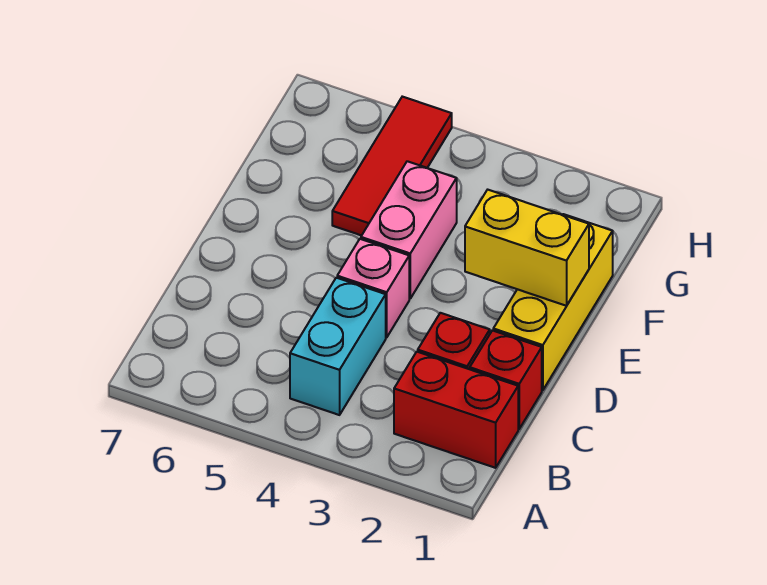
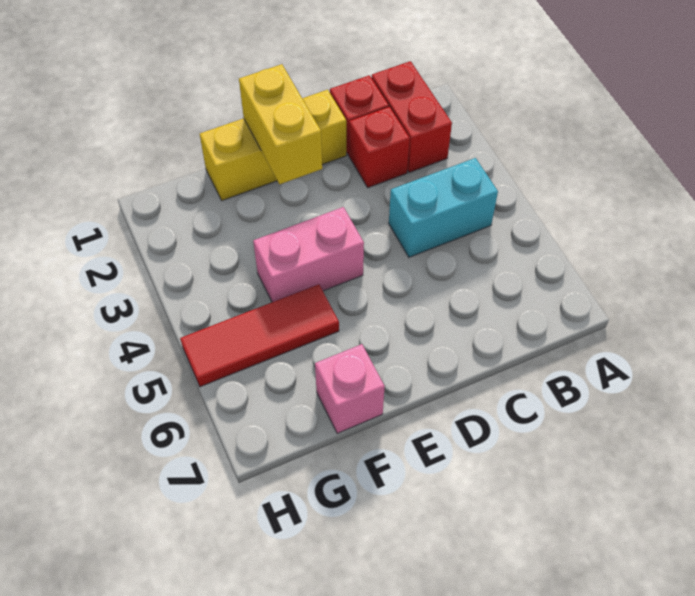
pink brick D4 level 1 -> pink brick F7 level 1

